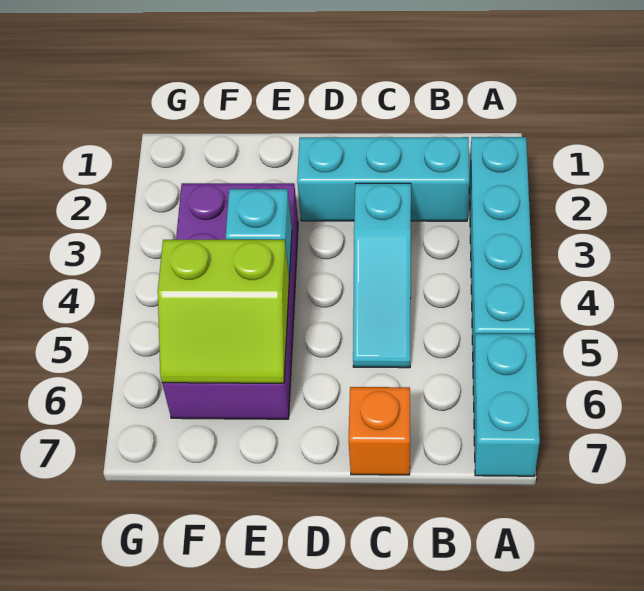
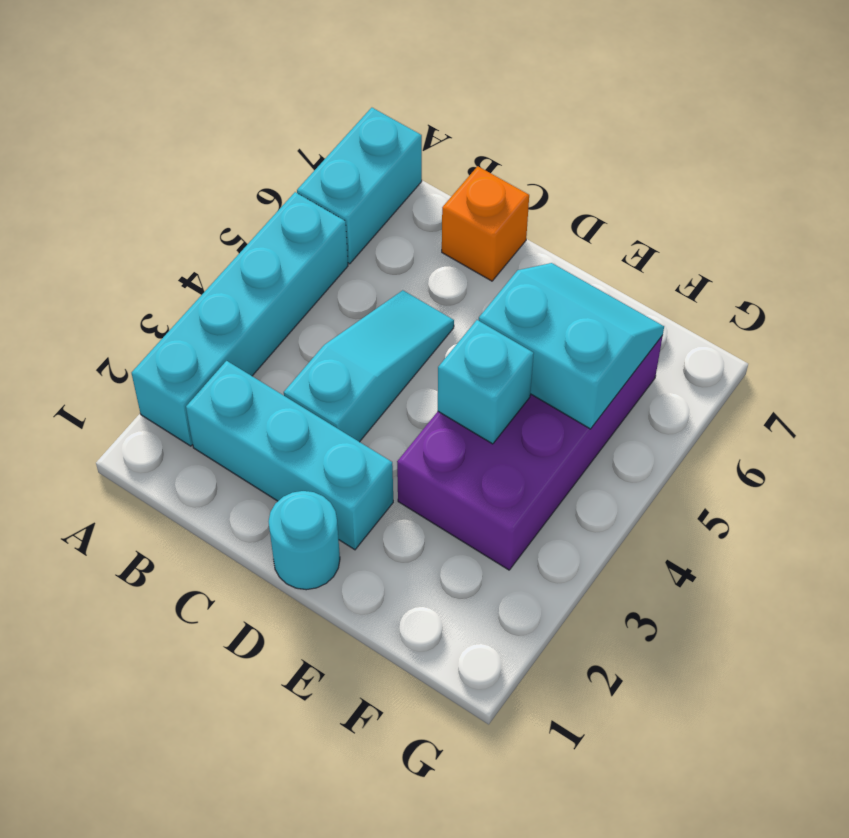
none -> cyan round brick D1 level 1
lime slope E5:F6 level 2 top 5 -> cyan slope E5:F6 level 2 top 5

